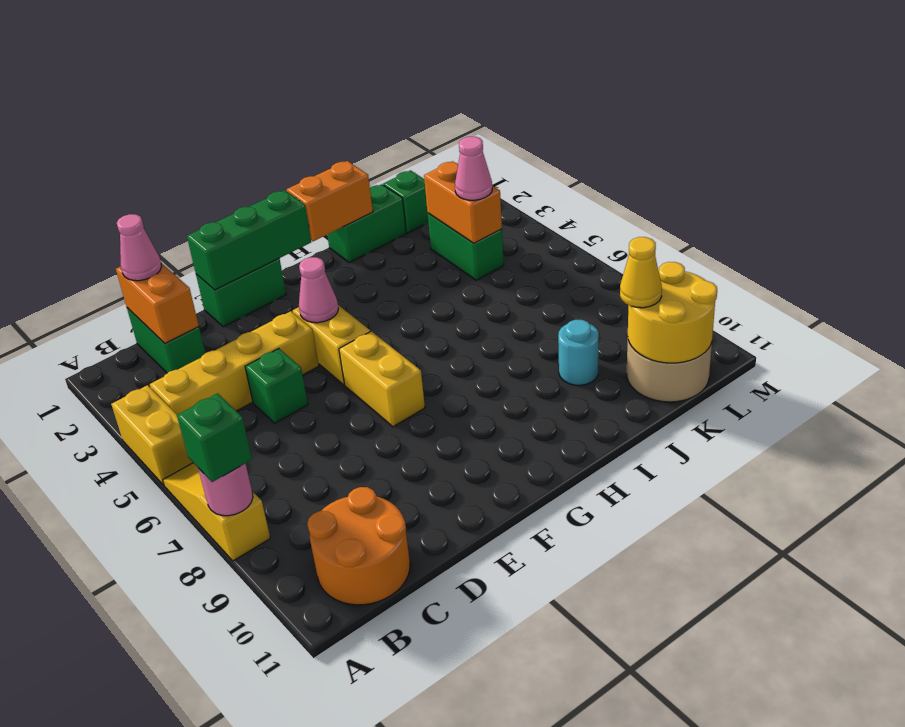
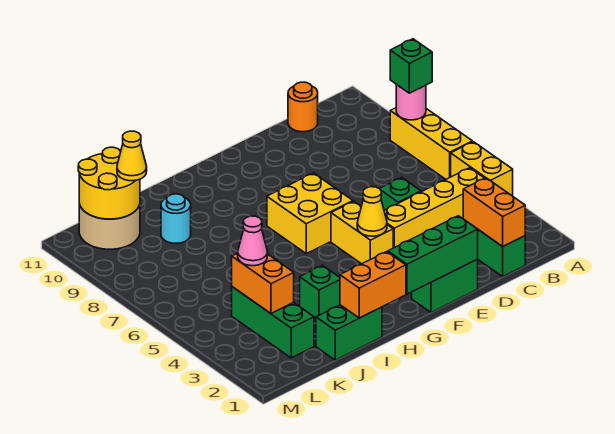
yellow slope A6:A8 level 1 top 8 -> yellow brick A6:A8 level 1
orange round brick B10:C11 level 1 -> orange round brick C11 level 1
pink cone C1 level 3 -> none
pink cone F4 level 2 -> yellow cone F4 level 2
yellow brick F6:F7 level 1 -> yellow brick F6:G7 level 1
green brick K1 level 1 -> green brick I3 level 1
green brick K3:K4 level 1 -> green brick K2:K4 level 1

